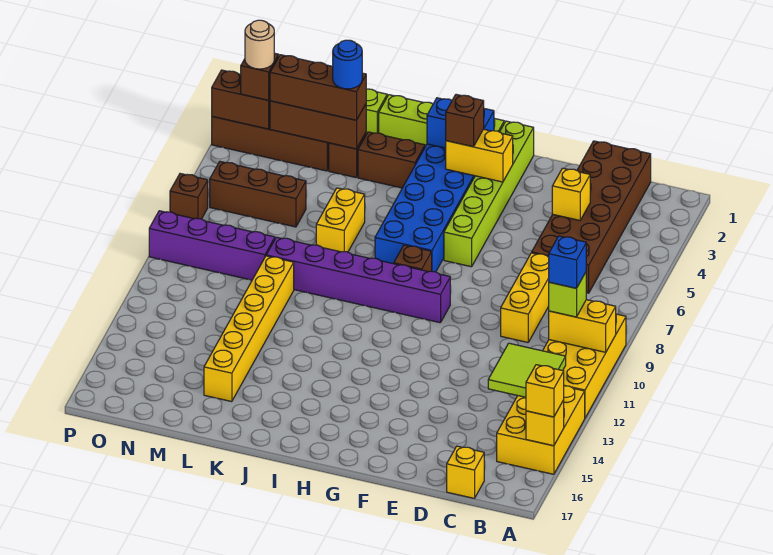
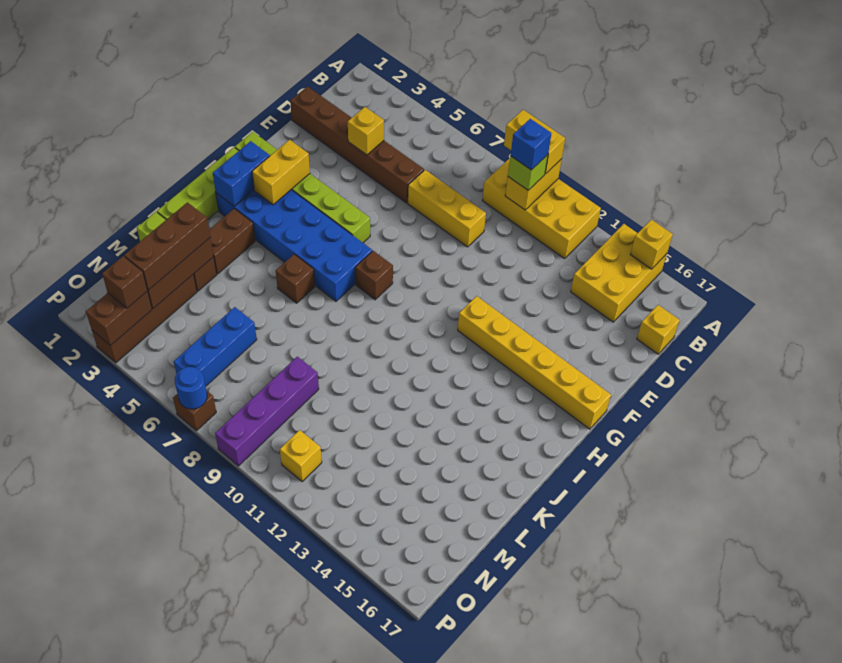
yellow brick A13:B15 level 1 -> yellow brick A14:C15 level 1
yellow brick A15 level 3 -> yellow brick O11 level 1
lime tile B12:C13 level 2 -> none
brown brick C1:D6 level 1 -> brown brick D1:D6 level 1
purple brick G9:L9 level 1 -> none
brown brick H3 level 3 -> brown brick J6 level 1
yellow brick K6:K7 level 1 -> yellow brick A9:A10 level 3
blue round brick L3 level 4 -> blue round brick P7 level 2
yellow brick L10:L15 level 1 -> yellow brick G12:G17 level 1
brown brick M6:O6 level 1 -> blue brick M6:O6 level 1
tan round brick O3 level 4 -> none

